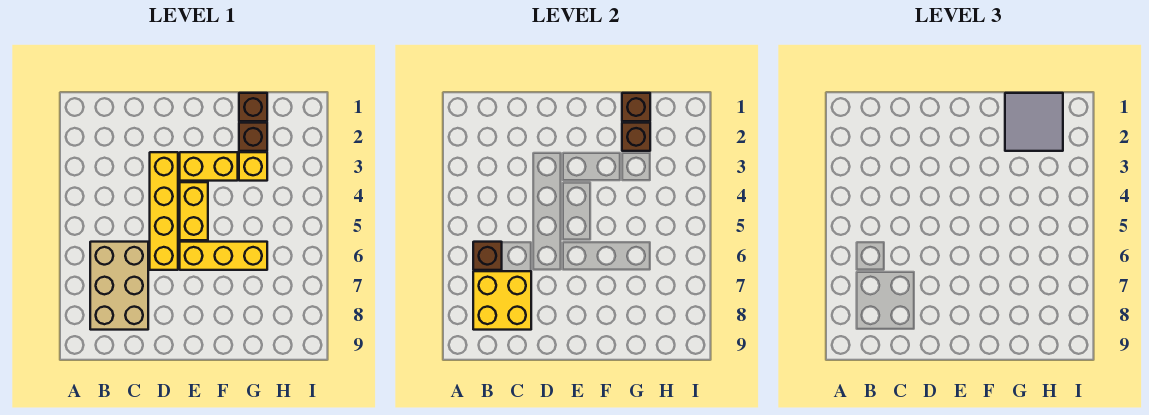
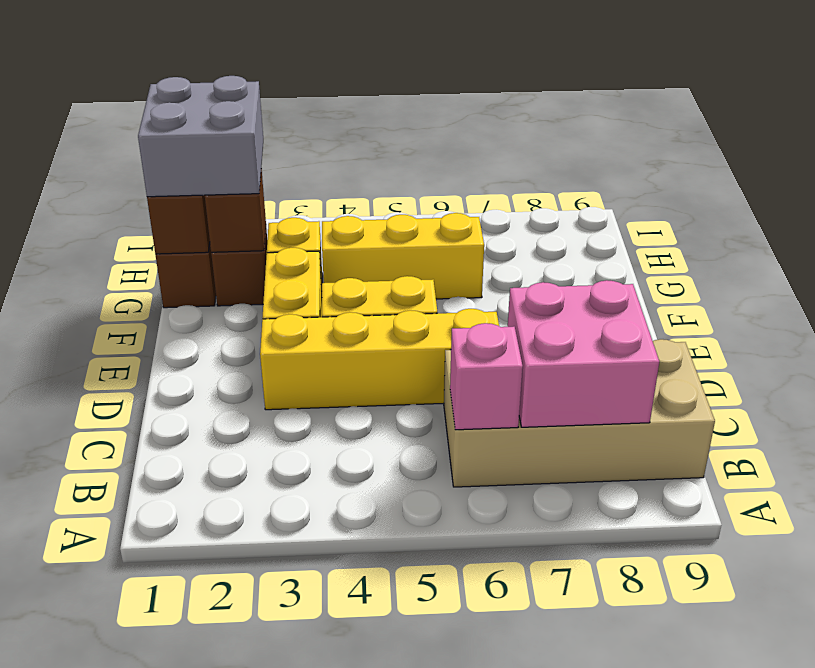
tan brick B6:C8 level 1 -> tan brick B6:C9 level 1
brown brick B6 level 2 -> pink brick B6 level 2
yellow brick B7:C8 level 2 -> pink brick B7:C8 level 2
yellow brick E6:G6 level 1 -> yellow brick G4:G6 level 1
grey tile G1:H2 level 3 -> grey brick G1:H2 level 3

